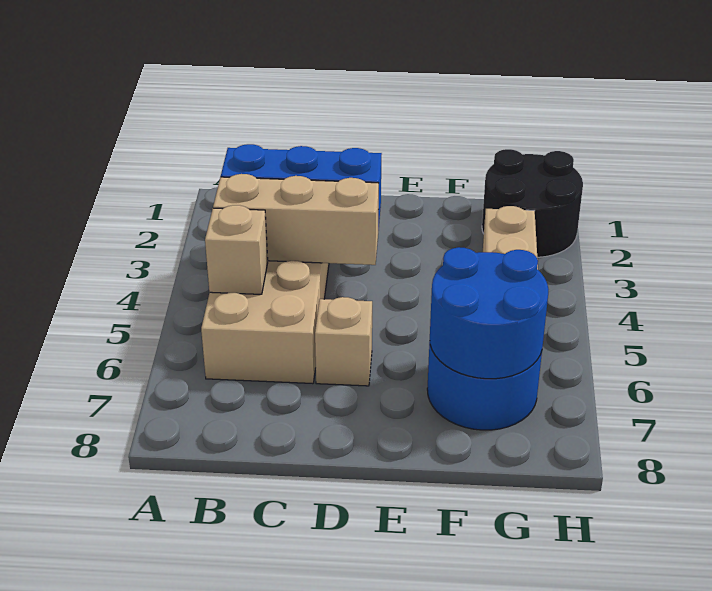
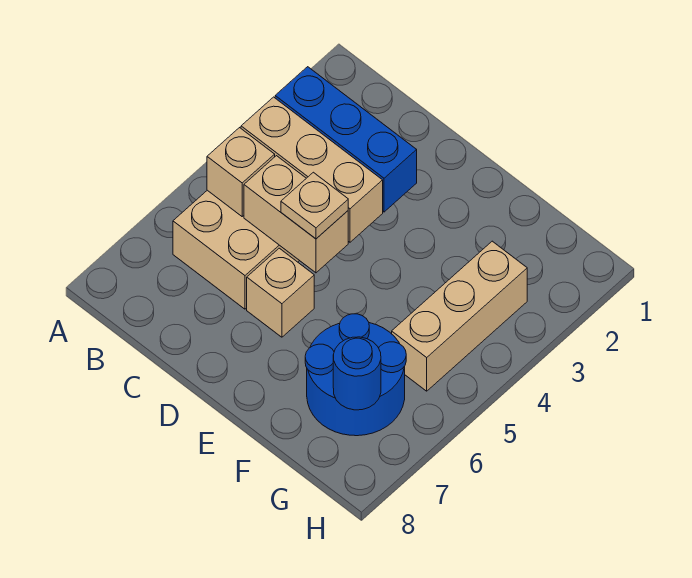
none -> tan brick C5:D5 level 2
none -> tan plate D5 level 3
blue round brick F6:G7 level 2 -> blue round brick G7 level 2
black round brick G1:H2 level 1 -> none

